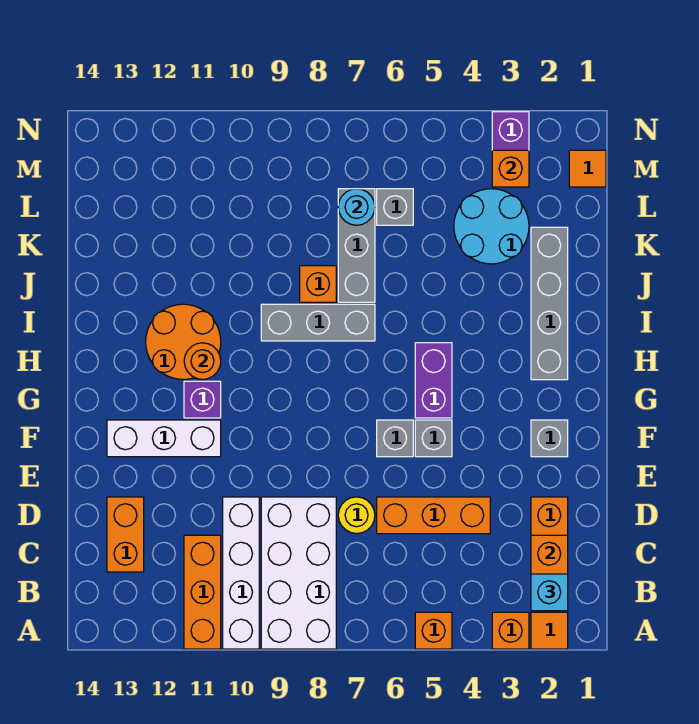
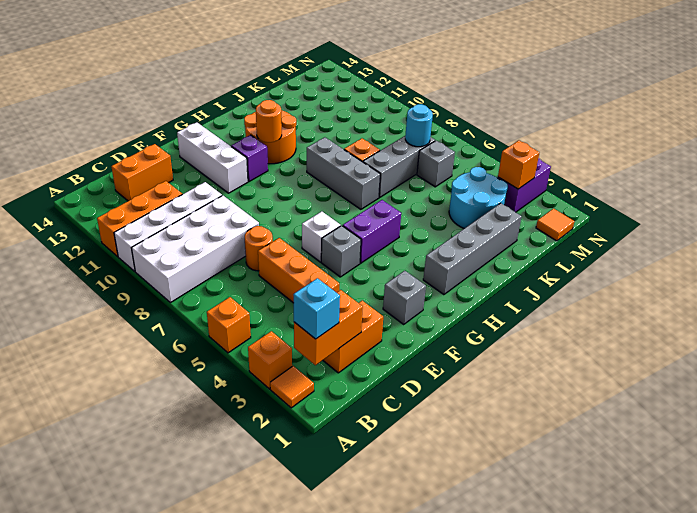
yellow round brick D7 level 1 -> orange round brick D7 level 1
grey brick F6 level 1 -> white brick F6 level 1

